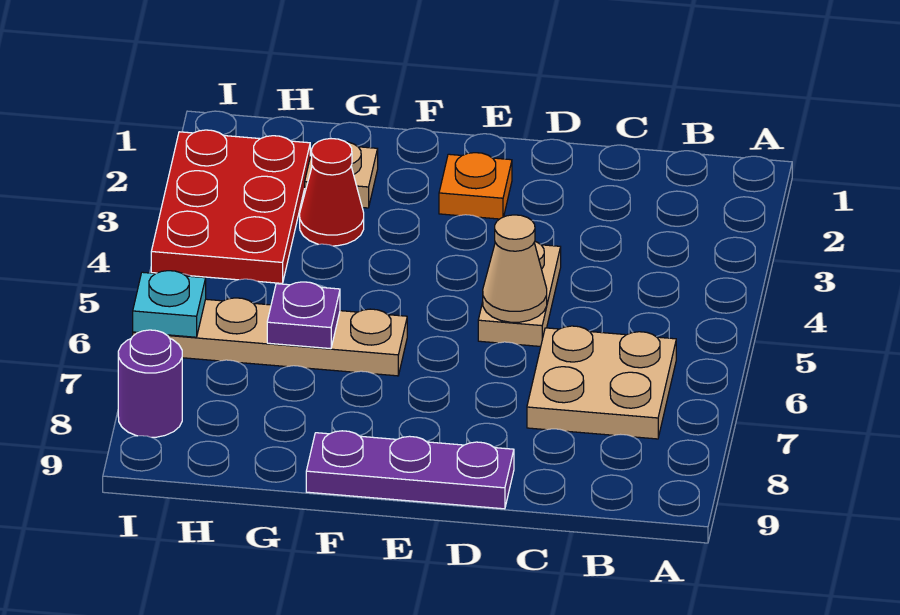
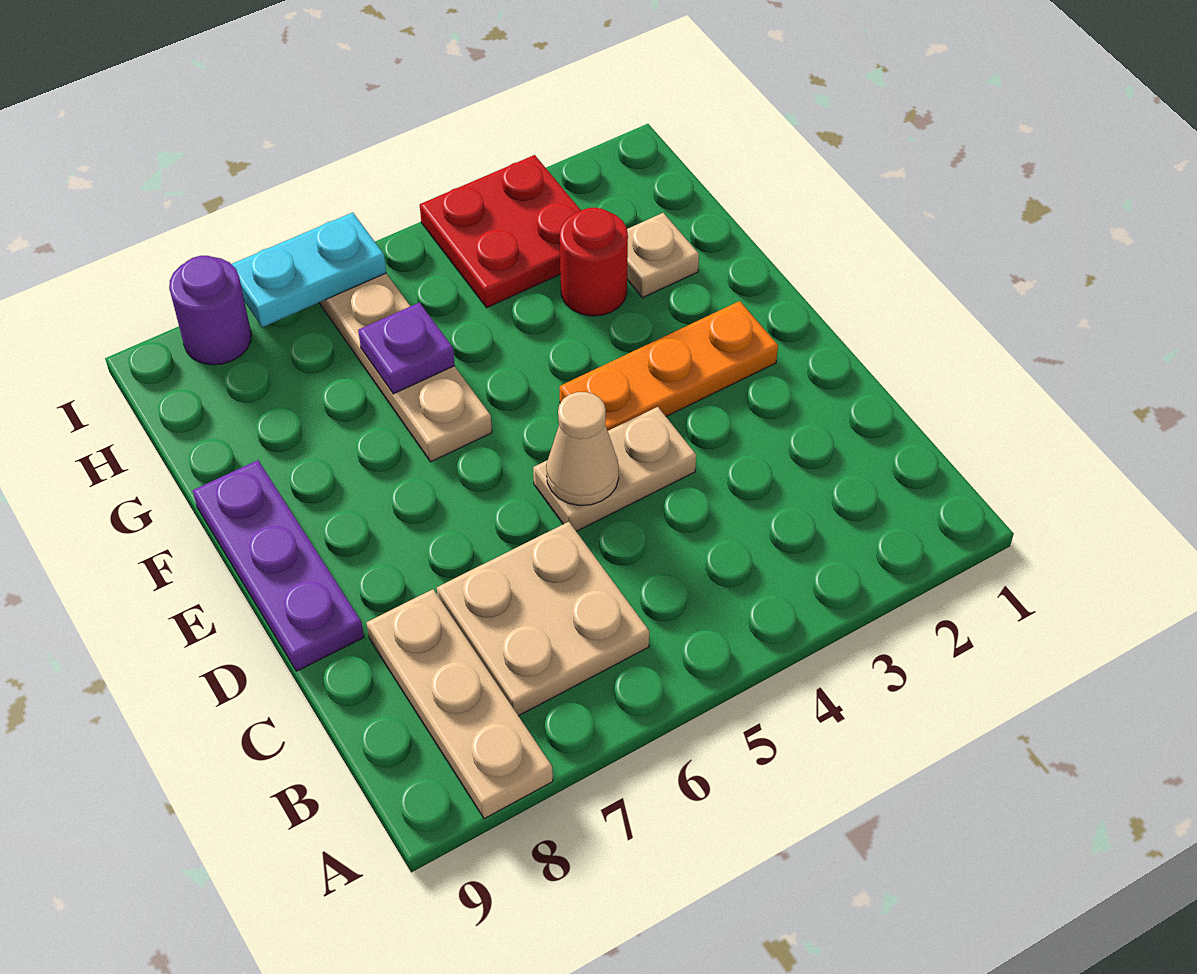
none -> tan plate A8:C8 level 1
orange plate E2 level 1 -> orange plate E2:E4 level 1
red cone G3 level 1 -> red round brick G3 level 1
red plate H2:I4 level 1 -> red plate H3:I4 level 1
cyan plate I6 level 2 -> cyan plate I6:I7 level 2

